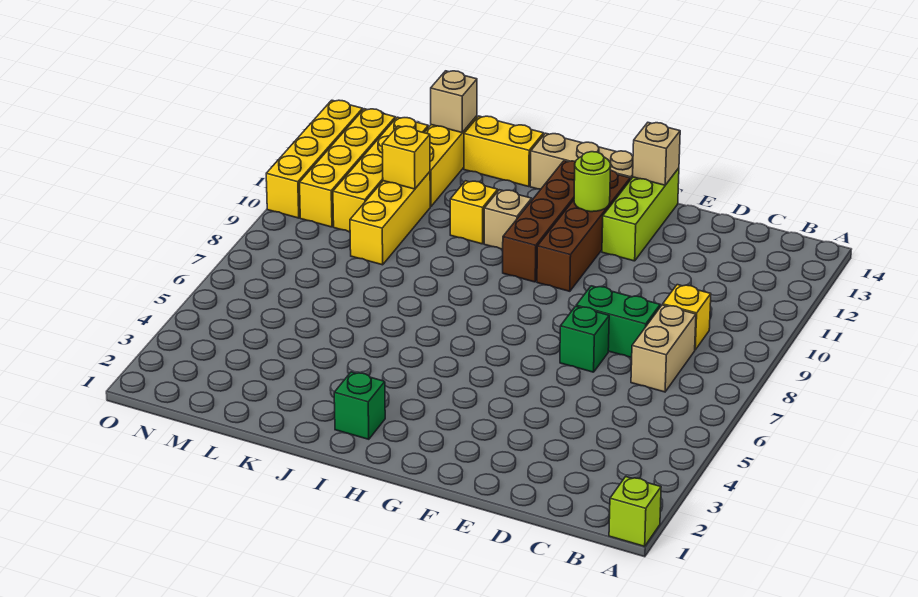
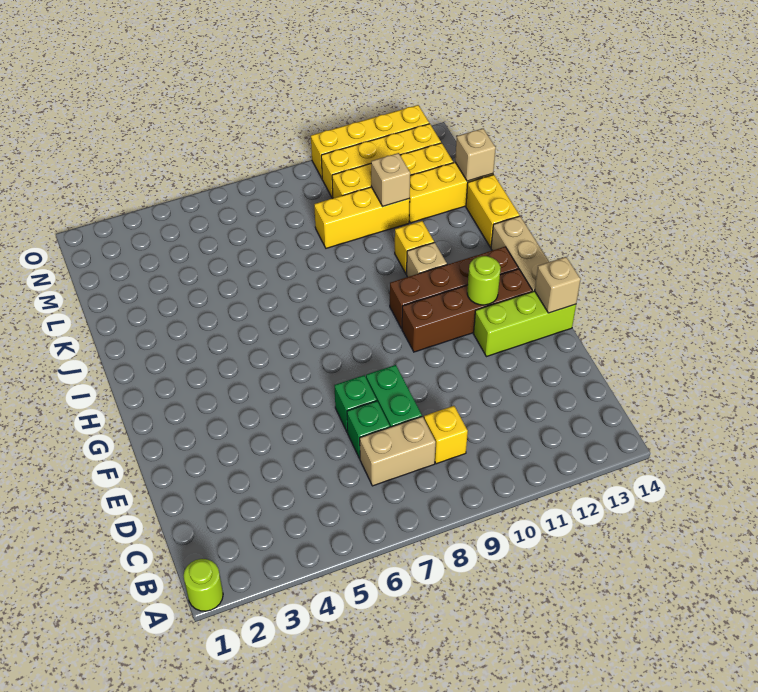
lime brick A1 level 1 -> lime round brick A1 level 1
green brick I2 level 1 -> green brick D7 level 1
yellow brick L11 level 2 -> tan brick L11 level 2

